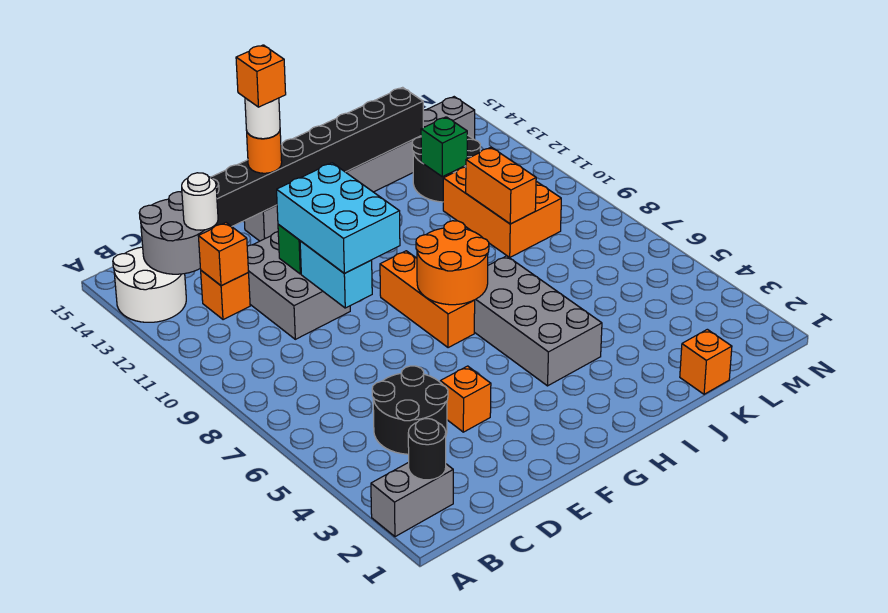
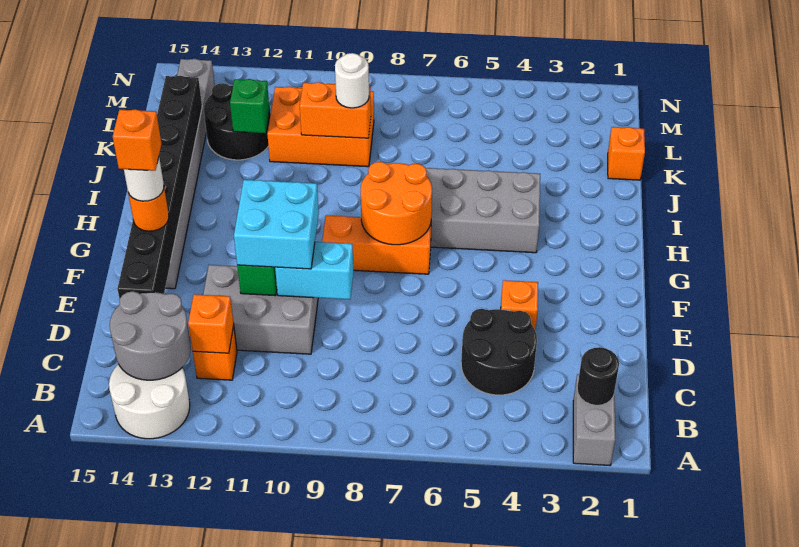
white round brick C13 level 3 -> white round brick K9 level 3
cyan brick E9:F11 level 3 -> cyan brick E10:F11 level 3

